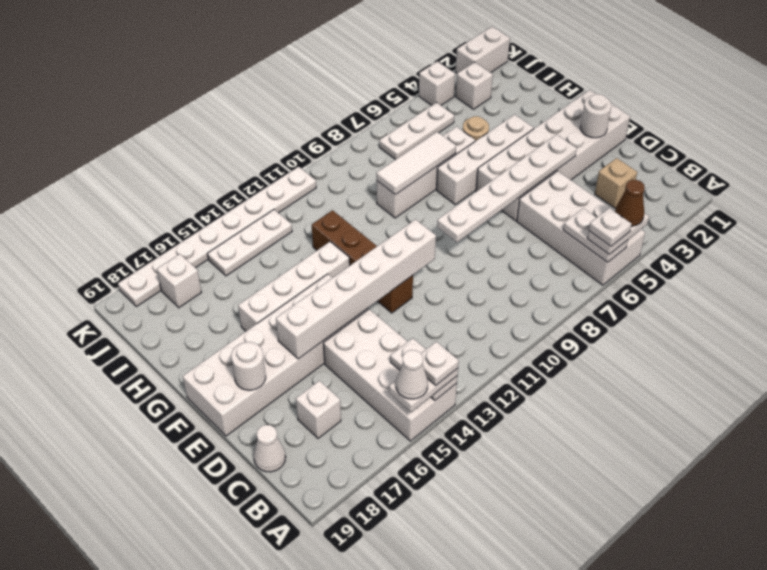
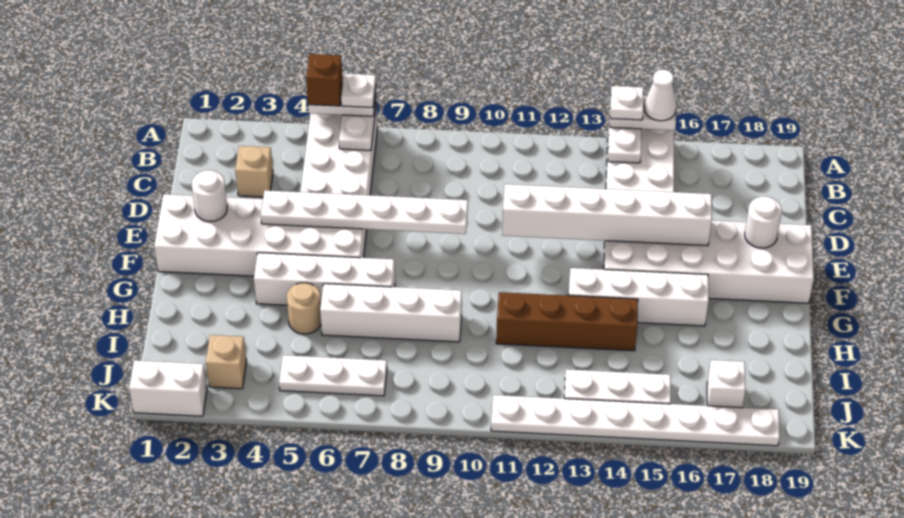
brown cone A5 level 4 -> brown brick A5 level 4
white brick C17 level 1 -> none
white cone C19 level 1 -> none
brown brick E12:H12 level 1 -> brown brick H11:H14 level 1
white tile H7:H9 level 2 -> none
white brick J3 level 1 -> tan brick J3 level 1
white brick K4 level 1 -> none

